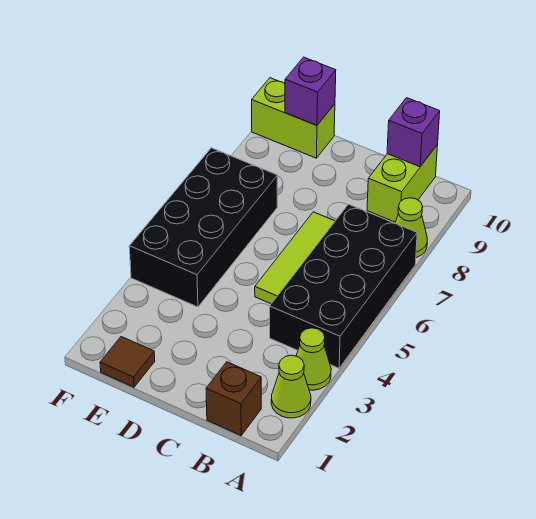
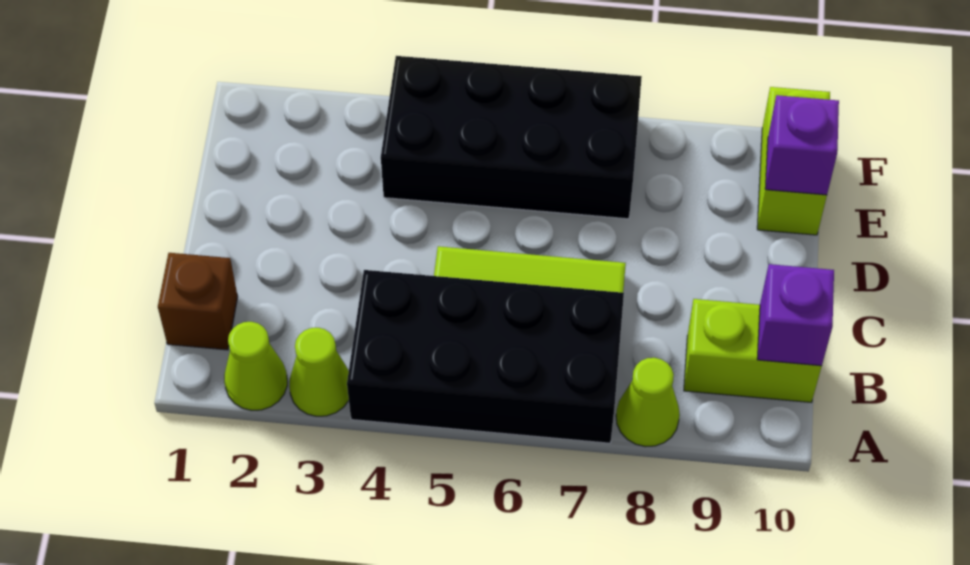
brown tile E1 level 1 -> none

